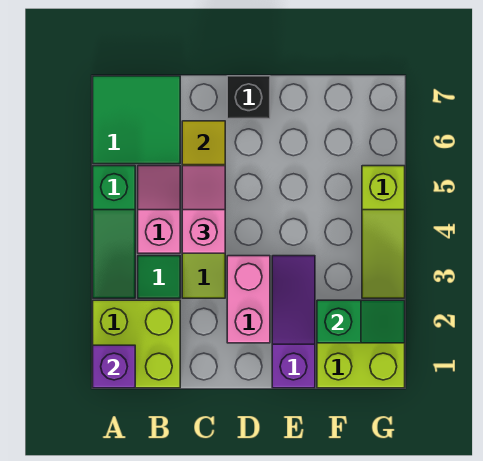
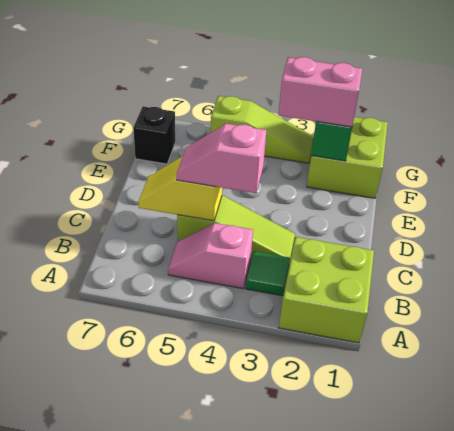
purple brick A1 level 2 -> none
green slope A3:A5 level 1 top 5 -> none
green tile A6:B7 level 1 -> none
pink brick D2:D3 level 1 -> pink brick F2:F3 level 3
black brick D7 level 1 -> black brick F7 level 1
purple slope E1:E3 level 1 top 1 -> none

